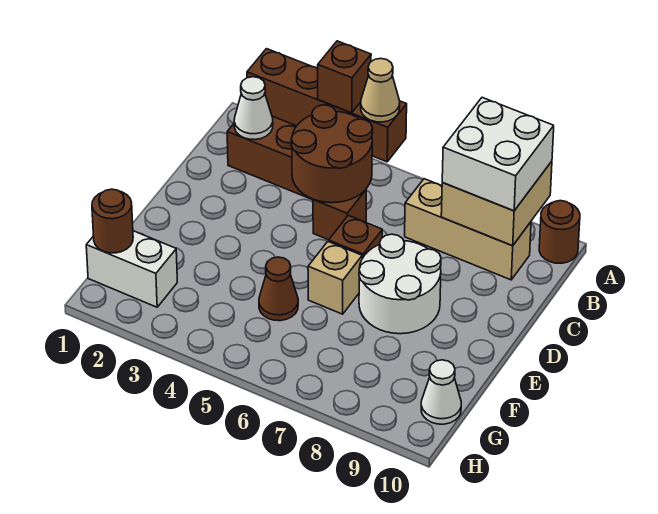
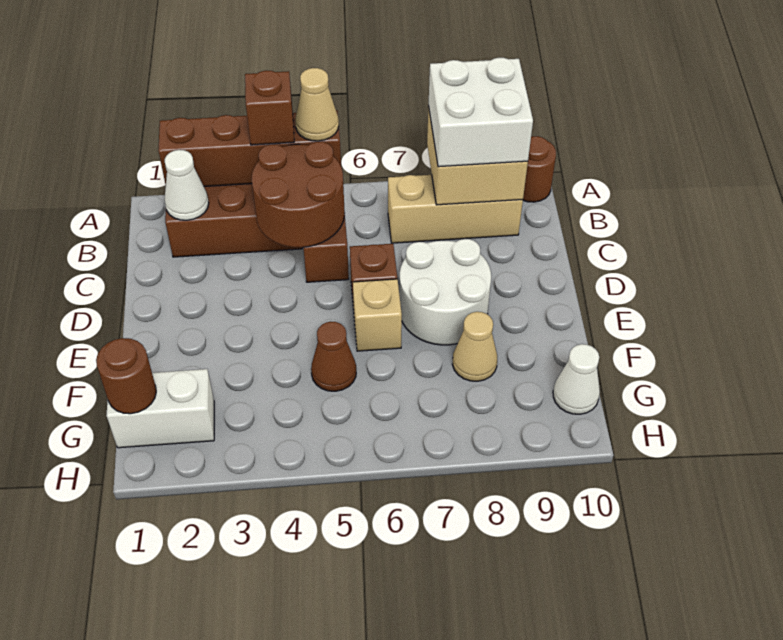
none -> tan cone F8 level 1

